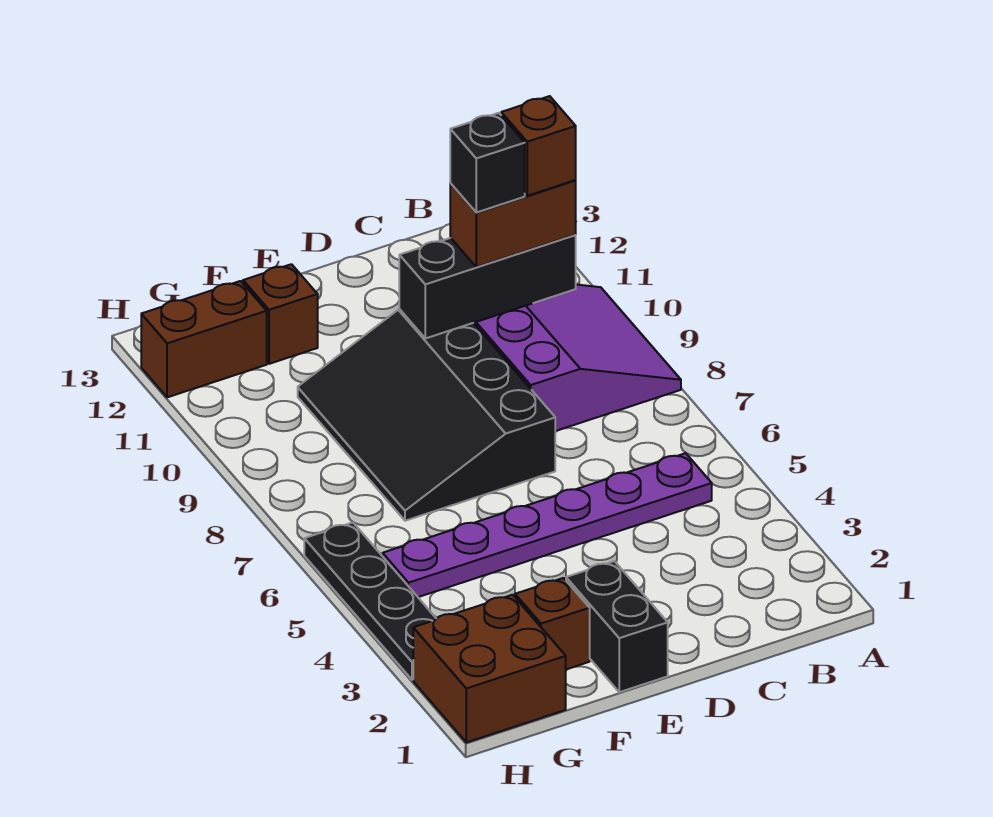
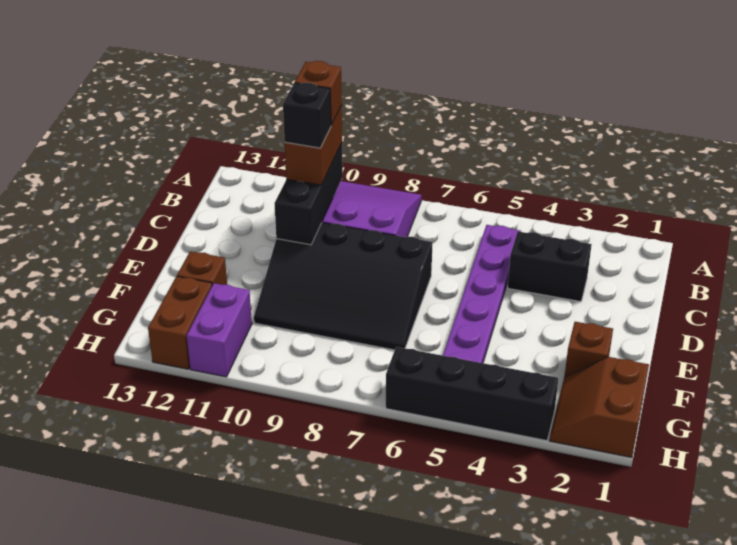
black brick E1:E2 level 1 -> black brick C3:C4 level 1
brown brick G1:H2 level 1 -> brown slope G1:H2 level 1 top 1
none -> purple brick G11:H11 level 1
black plate H3:H6 level 1 -> black brick H3:H6 level 1

